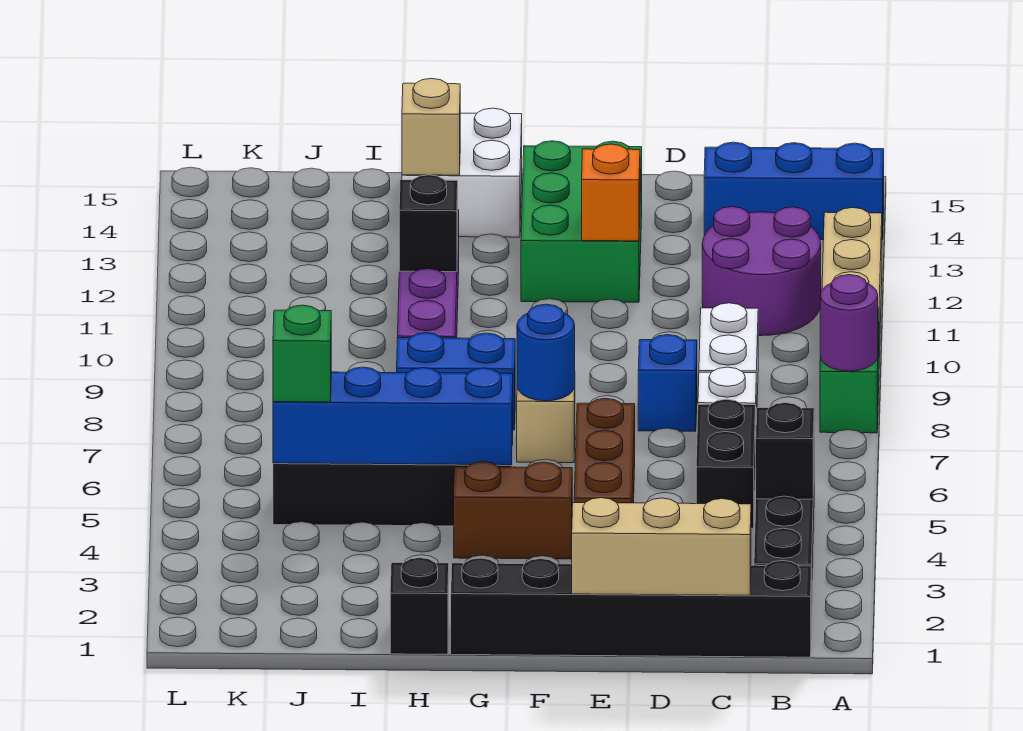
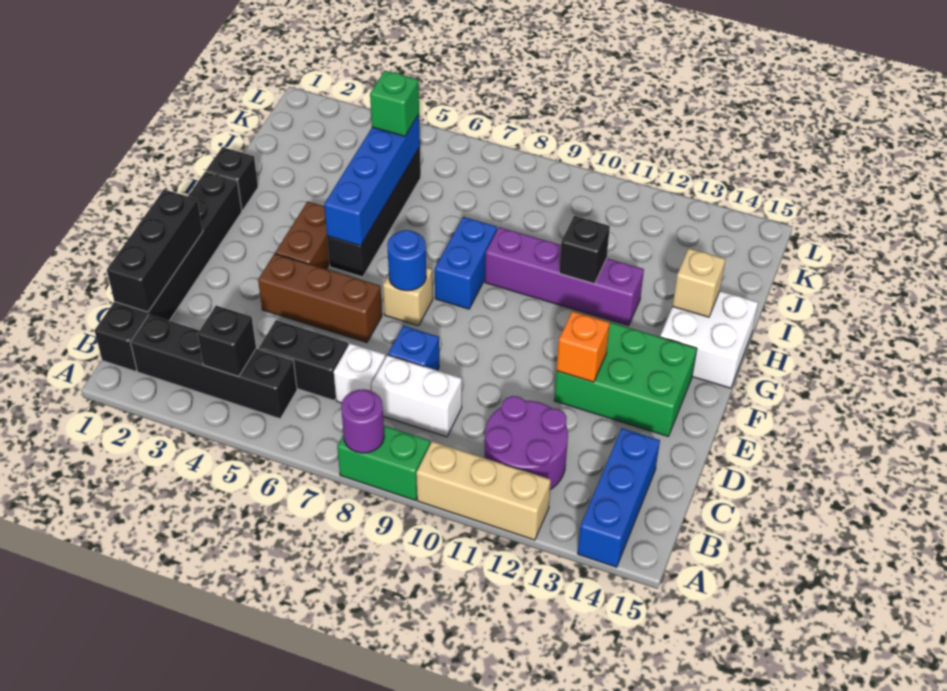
tan brick C1:E1 level 2 -> black brick C1:E1 level 2

